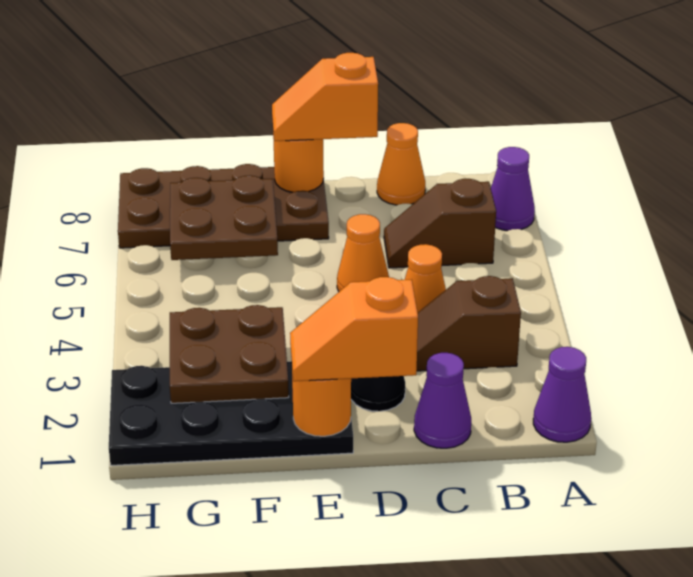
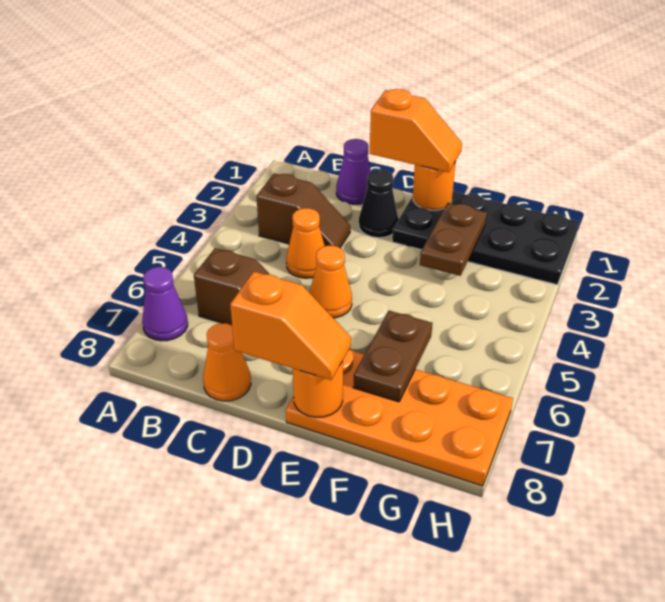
purple cone A1 level 1 -> none
brown plate E7:H8 level 1 -> orange plate E7:H8 level 1
brown plate F2:G3 level 2 -> brown plate F2:F3 level 2
brown plate F6:G7 level 2 -> brown plate F6:F7 level 2

